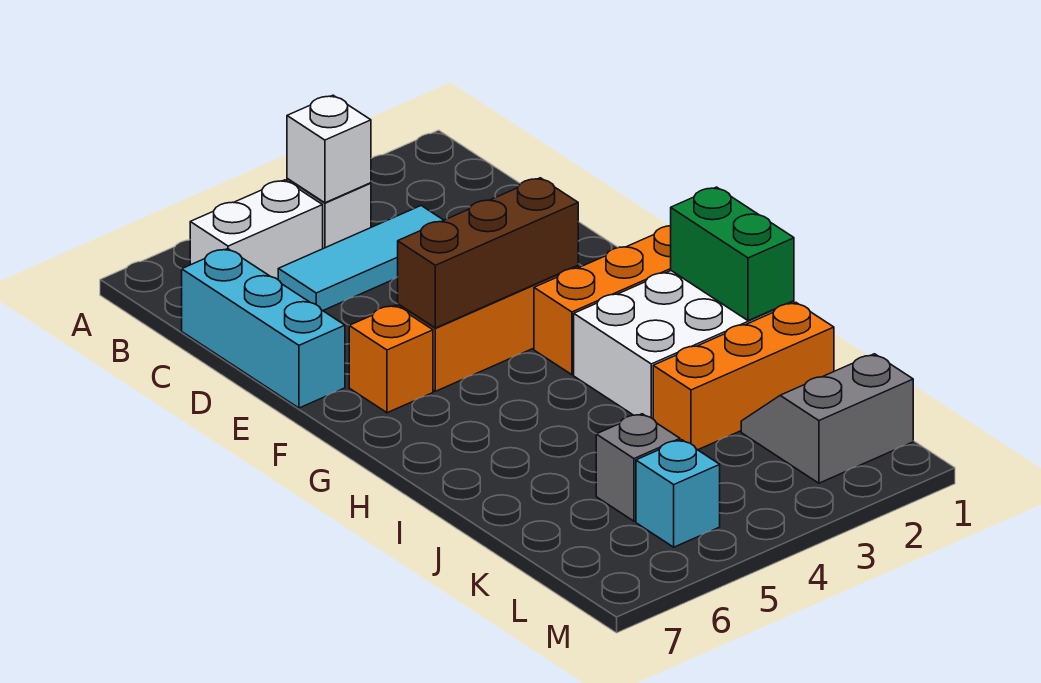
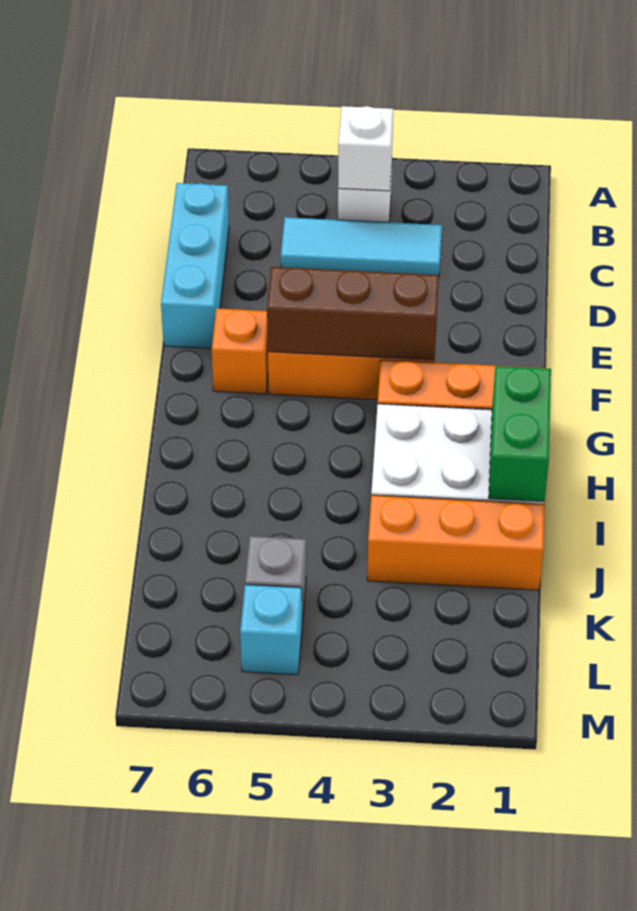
white brick B5:B6 level 1 -> none
grey slope K1:L2 level 1 top L -> none

